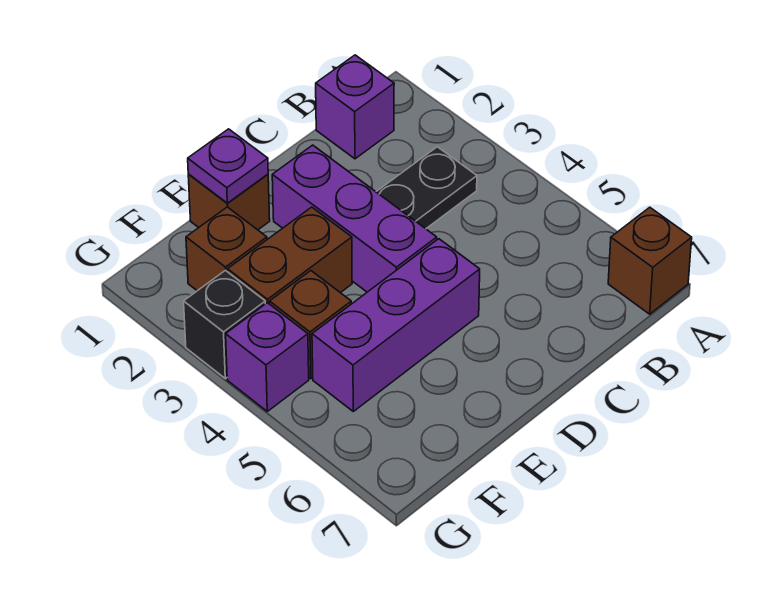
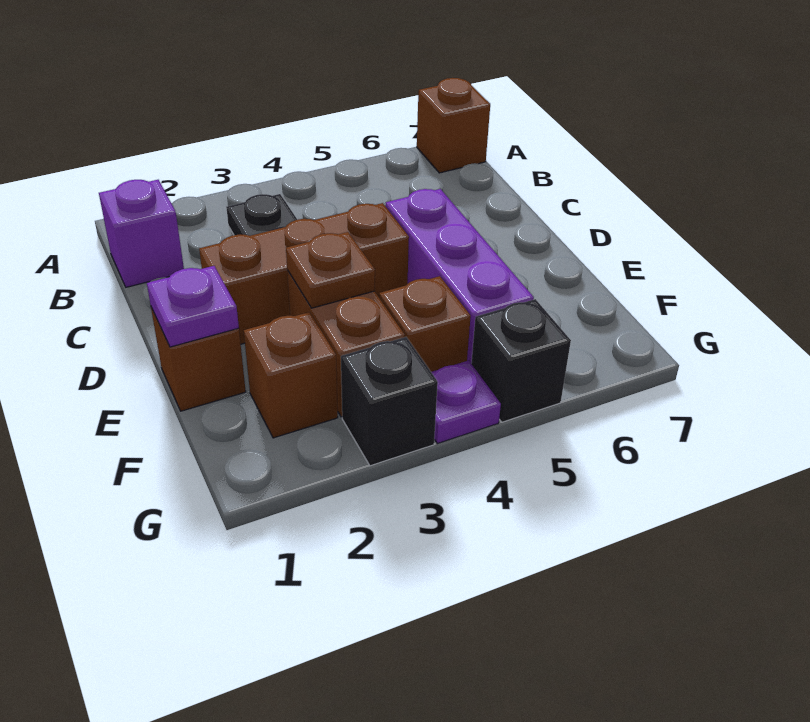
purple brick D2:D4 level 1 -> brown brick D2:D4 level 1
none -> brown plate E3 level 2
purple brick G4 level 1 -> purple plate G4 level 1
none -> black brick G5 level 1

